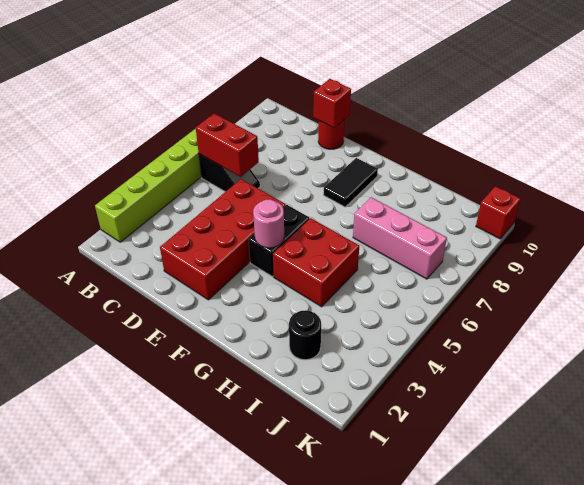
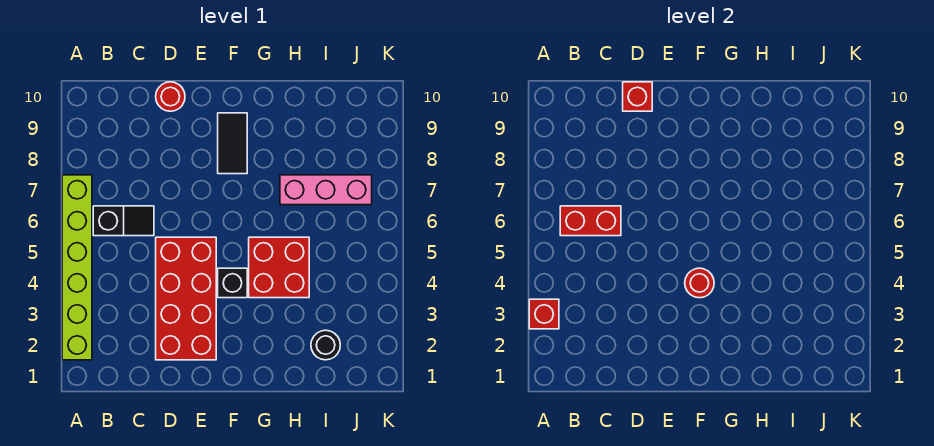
black brick F4:F5 level 1 -> black brick F4 level 1
pink round brick F4 level 2 -> red round brick F4 level 2
red brick K10 level 1 -> red brick A3 level 2

